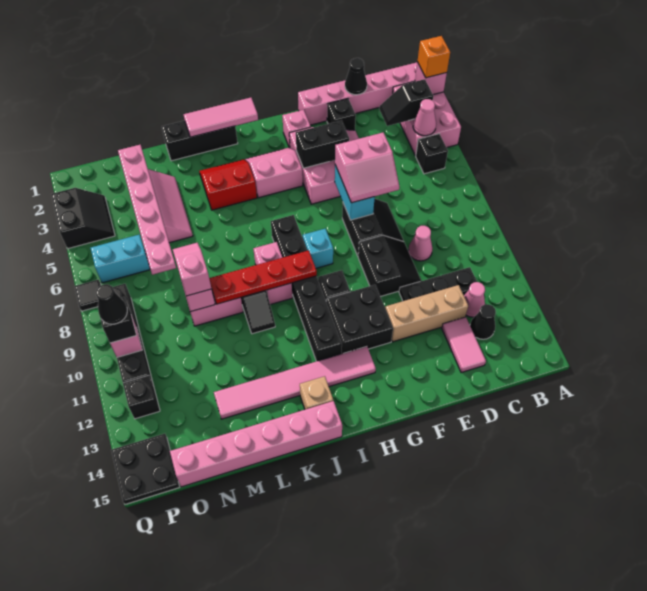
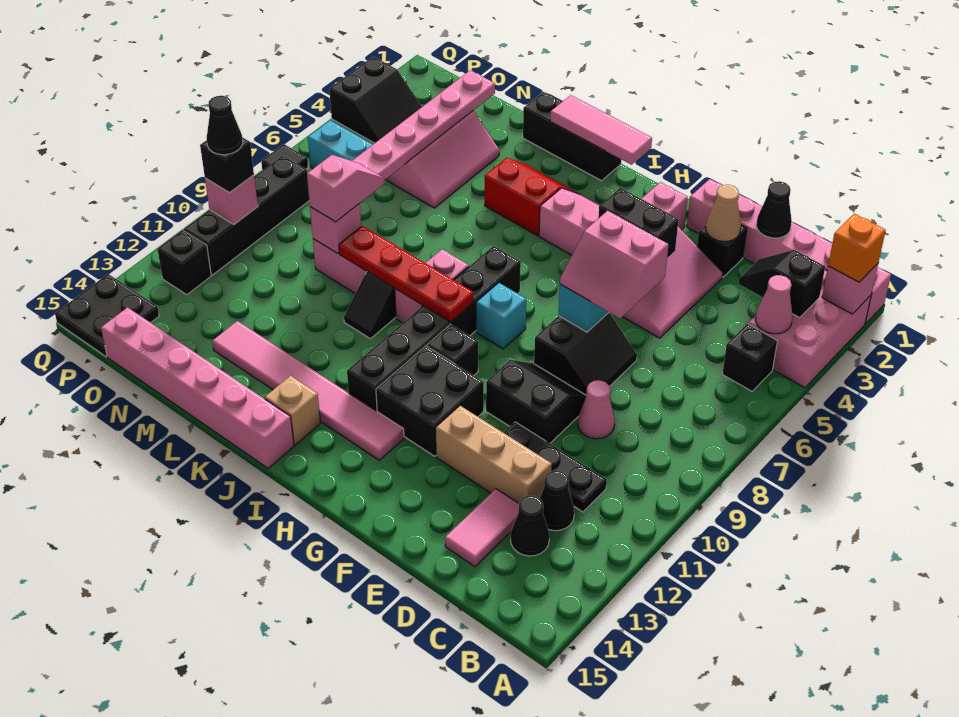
pink cone C12 level 1 -> black cone C12 level 1
none -> tan cone E2 level 2
black slope E9:F10 level 1 top F -> black slope E9:F10 level 1 top 10

